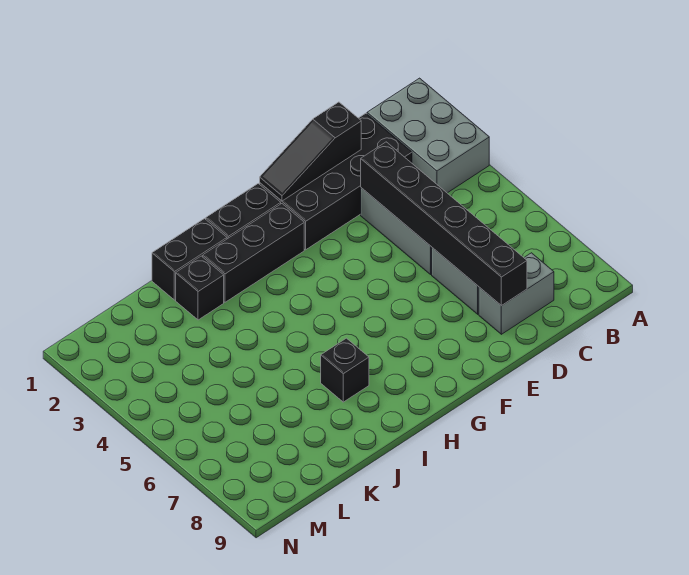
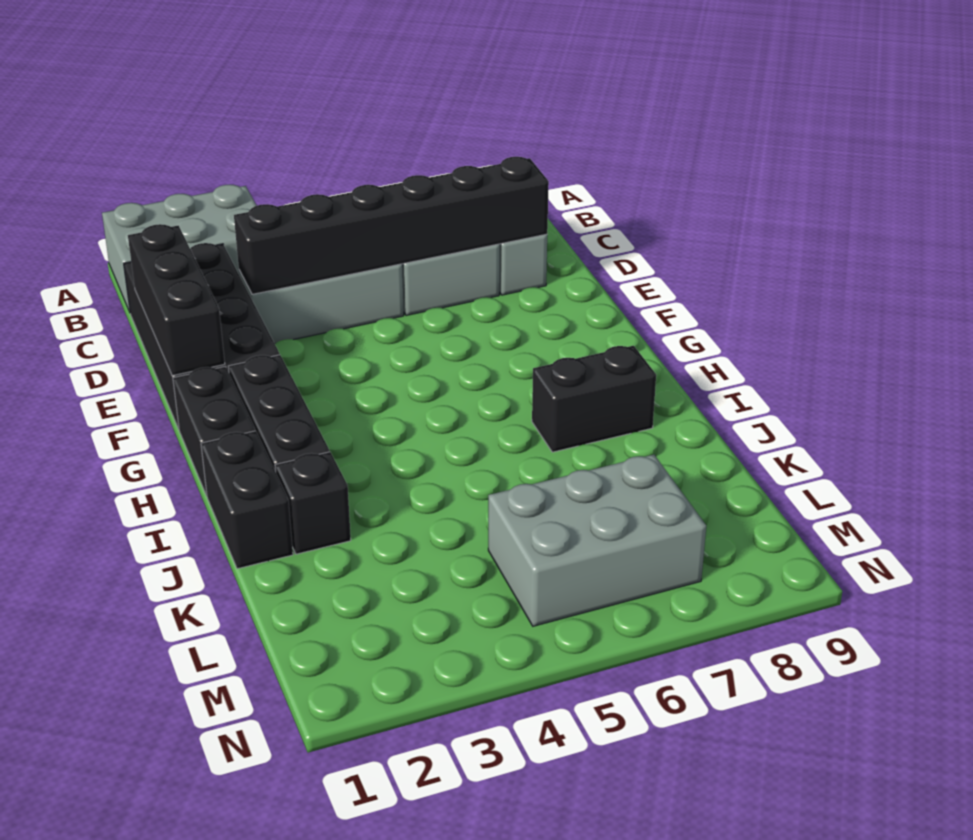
black slope D1:F1 level 2 top D -> black brick D1:F1 level 2
black brick I7 level 1 -> black brick I7:I8 level 1
none -> grey brick L5:M7 level 1

